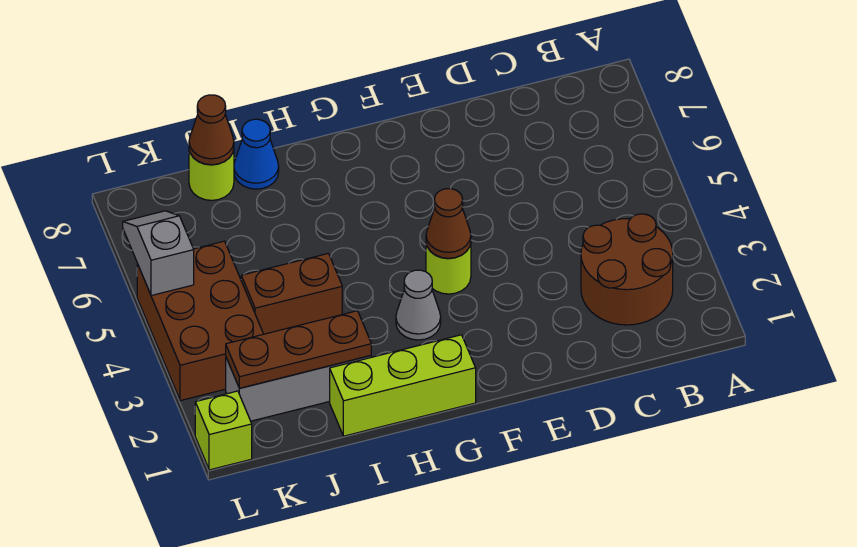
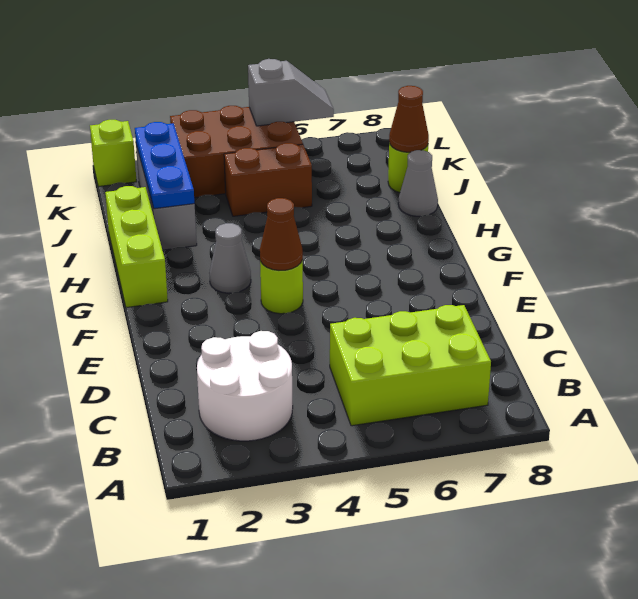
brown round brick B2:C3 level 1 -> white round brick B2:C3 level 1
none -> lime brick B5:C7 level 1
brown plate I2:K2 level 2 -> blue plate I2:K2 level 2
brown brick I4:J4 level 1 -> brown brick J4:J5 level 1
blue cone I8 level 1 -> grey cone I8 level 1

